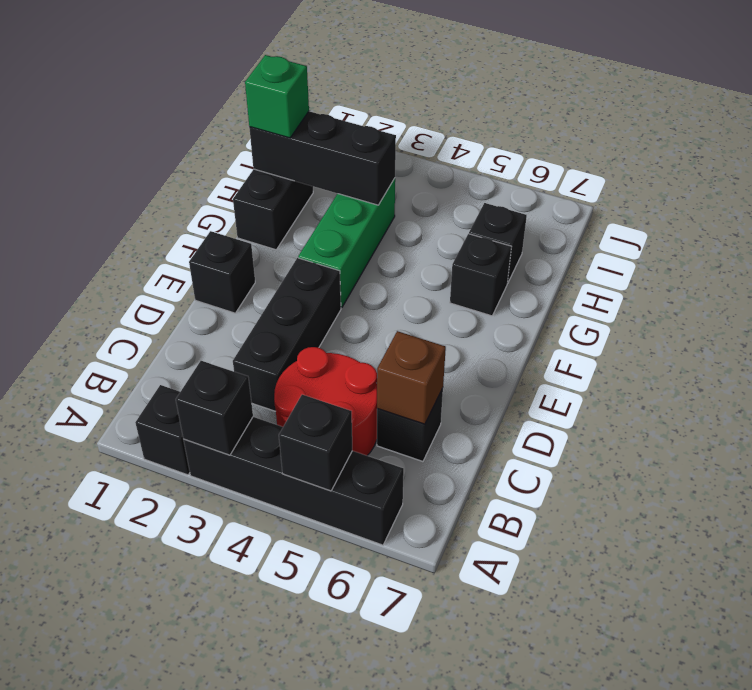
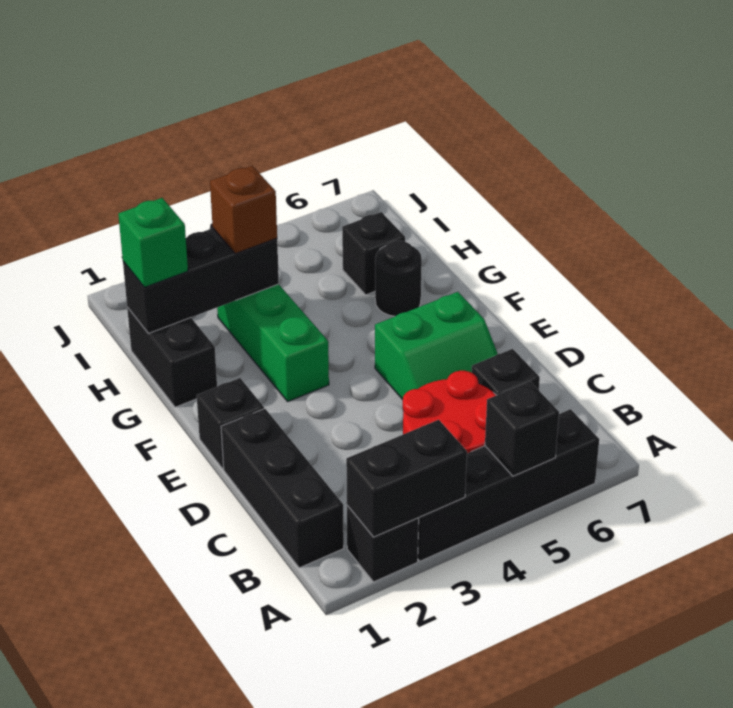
black brick A3 level 2 -> black brick A2:A3 level 2
black brick C3:E3 level 1 -> black brick B1:D1 level 1
brown brick C6 level 2 -> brown brick H3 level 3
none -> green slope D5:E6 level 1 top E
black brick G6 level 1 -> black round brick G6 level 1

